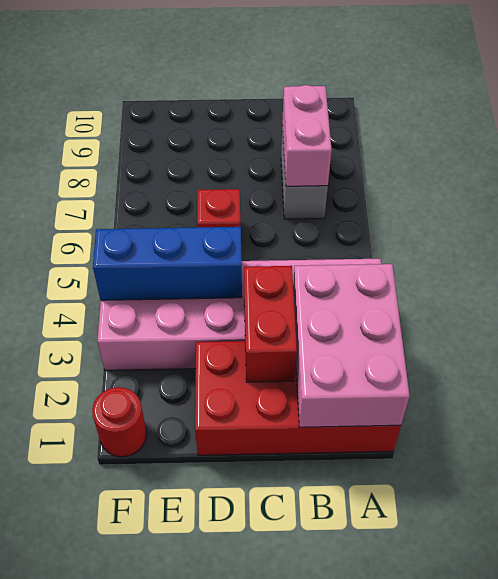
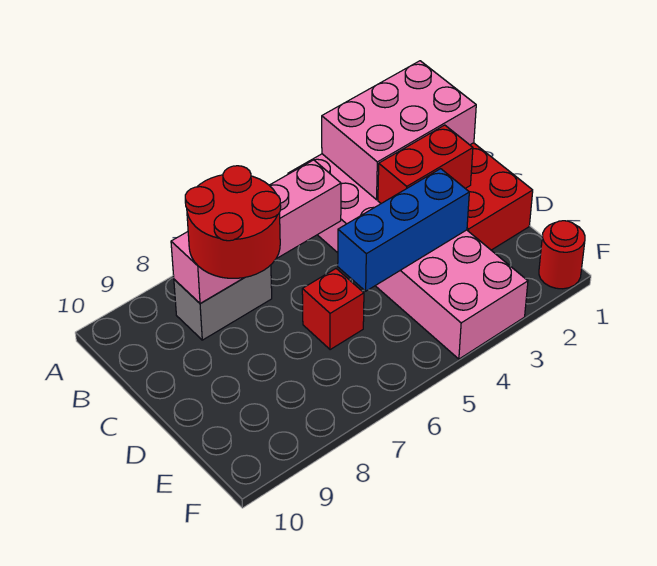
pink brick B7:B8 level 2 -> pink brick B5:B8 level 2
none -> red round brick B7:C8 level 3
blue brick D4:F4 level 2 -> blue brick D3:D5 level 2

